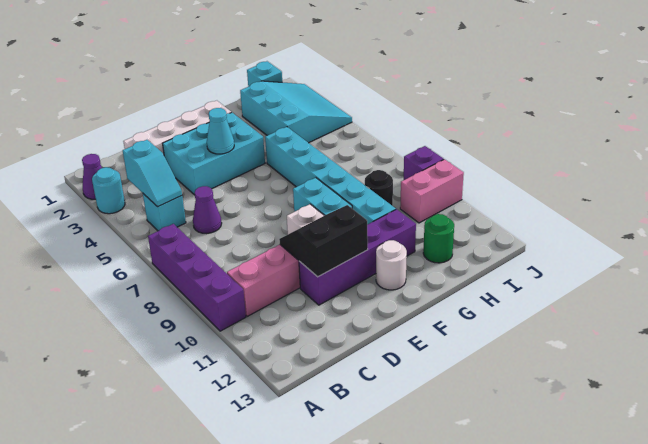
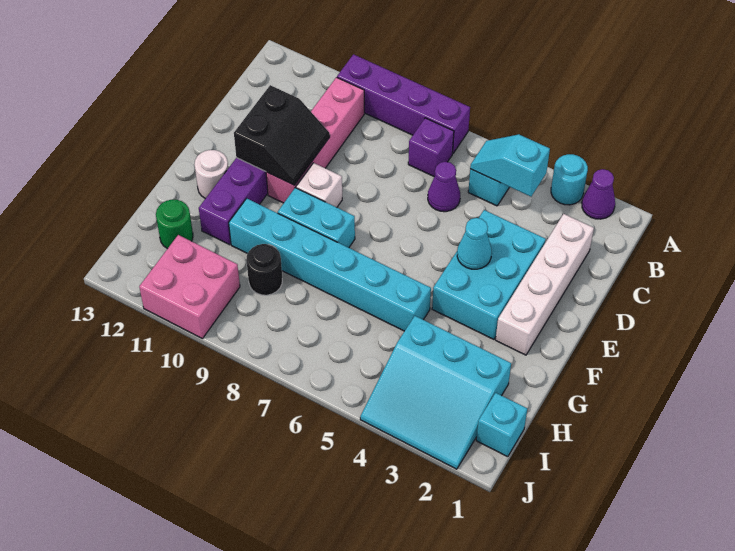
pink brick I10:J10 level 1 -> pink brick I10:J11 level 1
purple brick J9 level 1 -> purple brick B7 level 1

